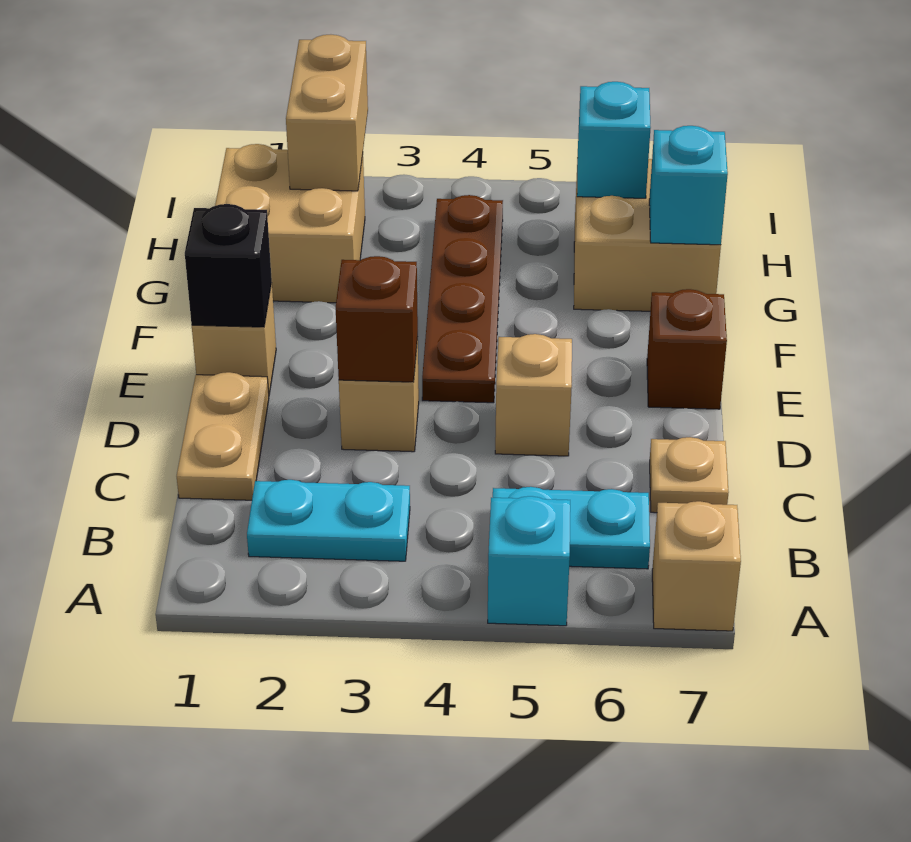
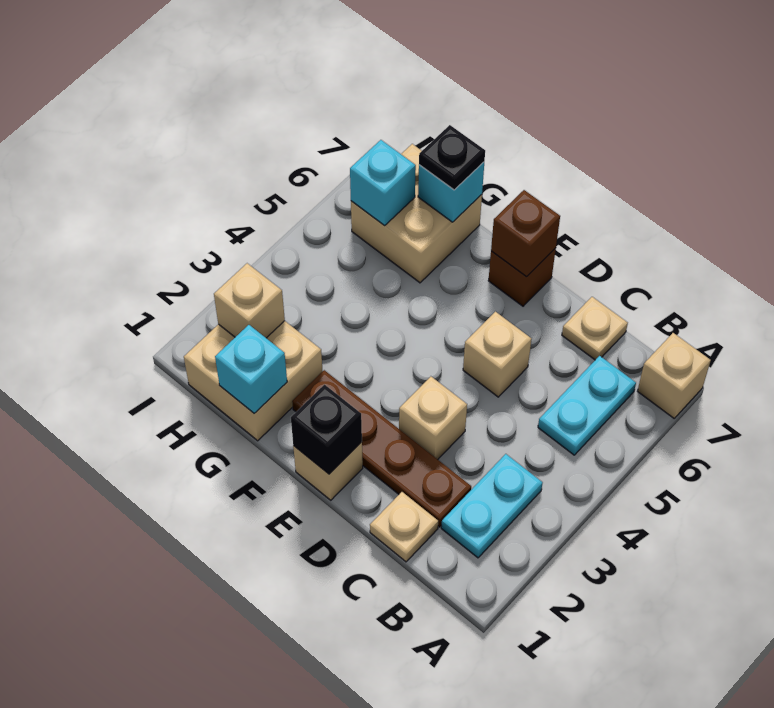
cyan brick A5 level 1 -> cyan brick G1 level 2
tan plate C1:D1 level 1 -> tan plate C1 level 1
brown brick D3 level 2 -> brown brick E7 level 2
brown plate E4:H4 level 1 -> brown plate C2:F2 level 1
none -> black plate G7 level 3
tan brick H2:I2 level 2 -> tan brick H2 level 2

